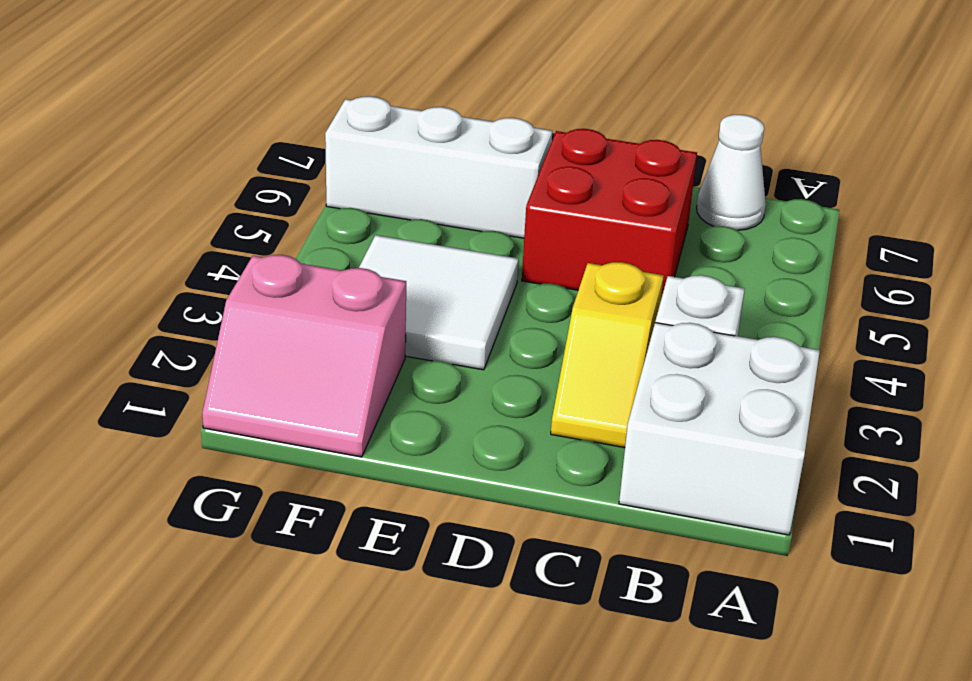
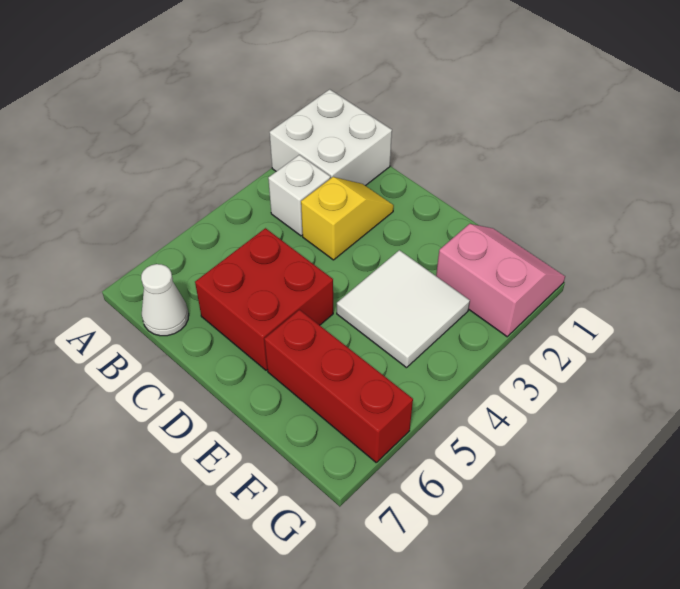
white brick E6:G6 level 1 -> red brick E6:G6 level 1

